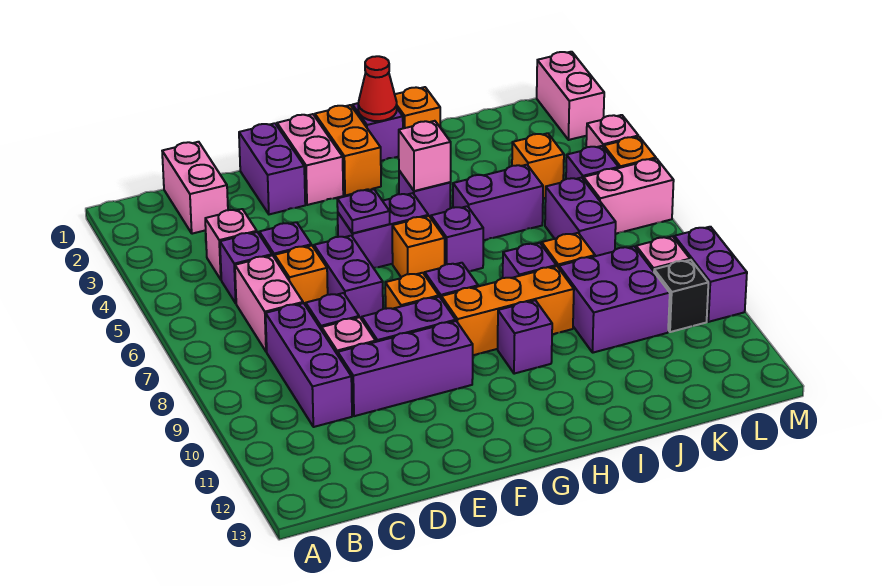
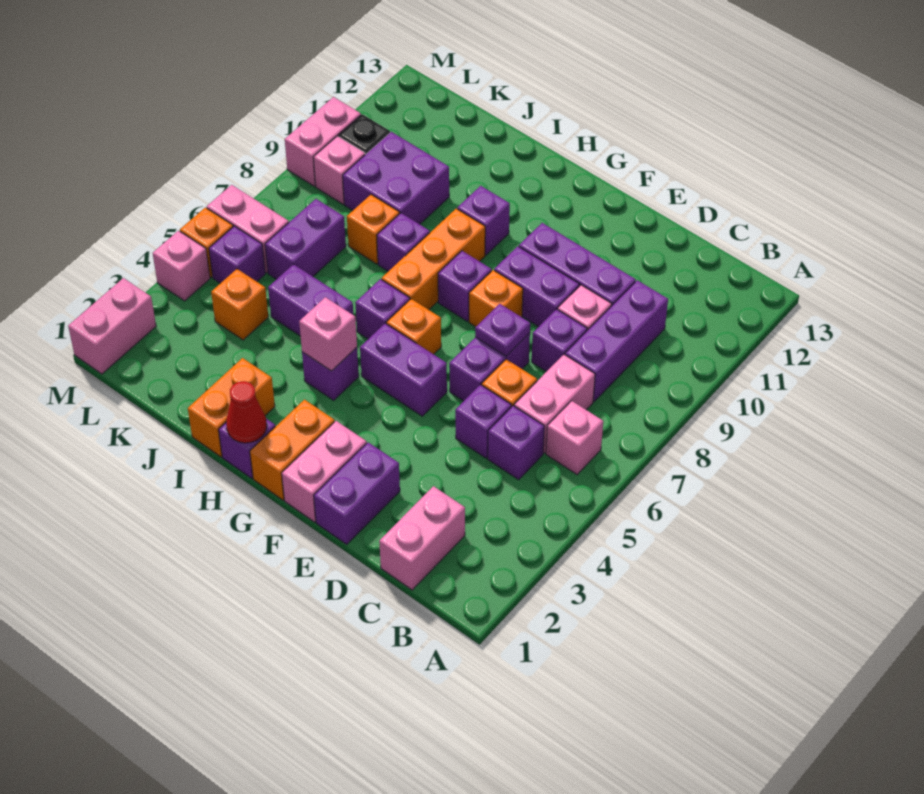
pink brick C4 level 1 -> pink brick B6 level 1
purple plate F5 level 2 -> purple plate E7 level 2
orange brick G9:I9 level 1 -> orange brick H7:H9 level 1
orange brick I1 level 1 -> orange brick I1:I2 level 1
purple brick M9:M10 level 1 -> pink brick M9:M10 level 1

